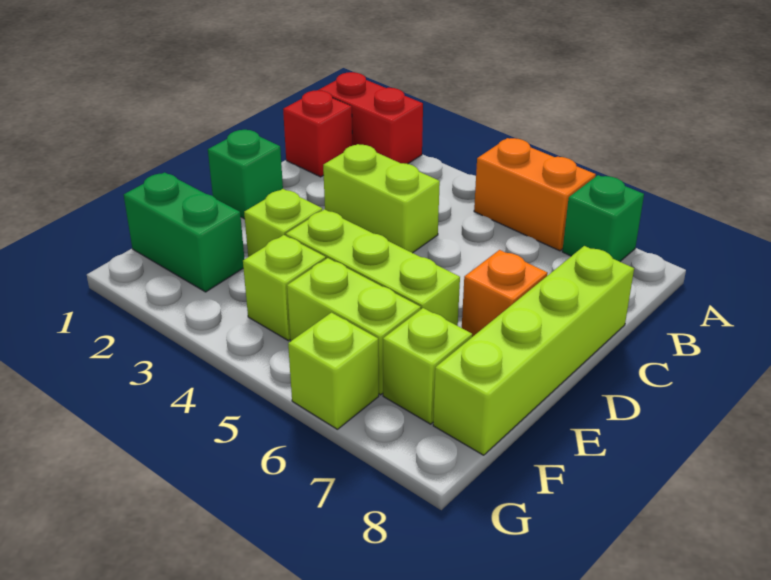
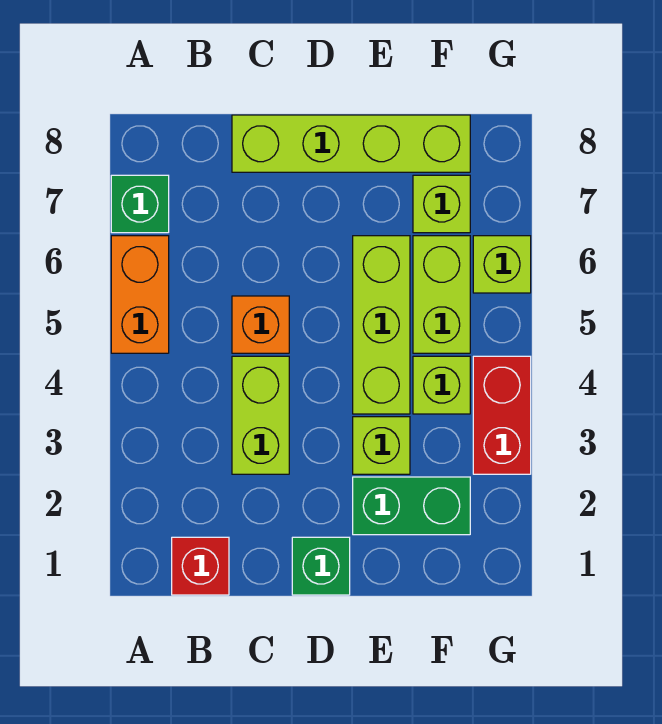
red brick A1:A2 level 1 -> red brick G3:G4 level 1
orange brick D7 level 1 -> orange brick C5 level 1
green brick F1:F2 level 1 -> green brick E2:F2 level 1

